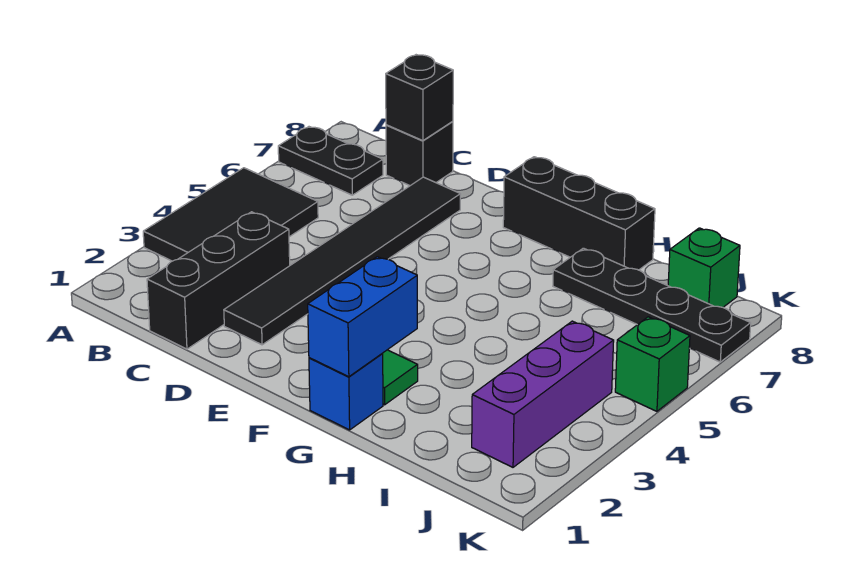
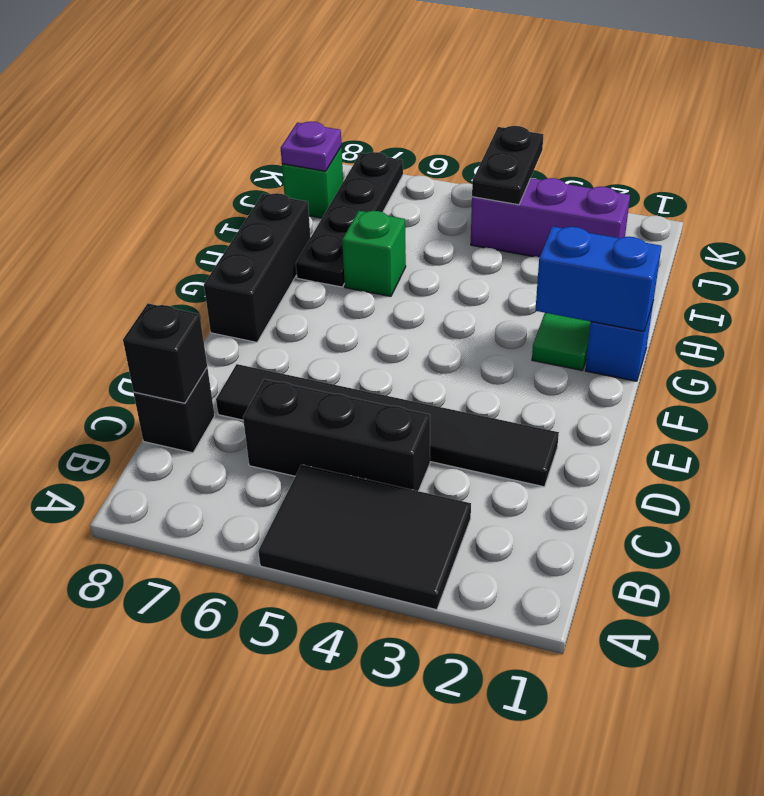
black plate A7:B7 level 1 -> black plate J4:K4 level 2
black brick C1:C3 level 1 -> black brick C4:C6 level 1
none -> purple plate J8 level 2
green brick K5 level 1 -> green brick H6 level 1

